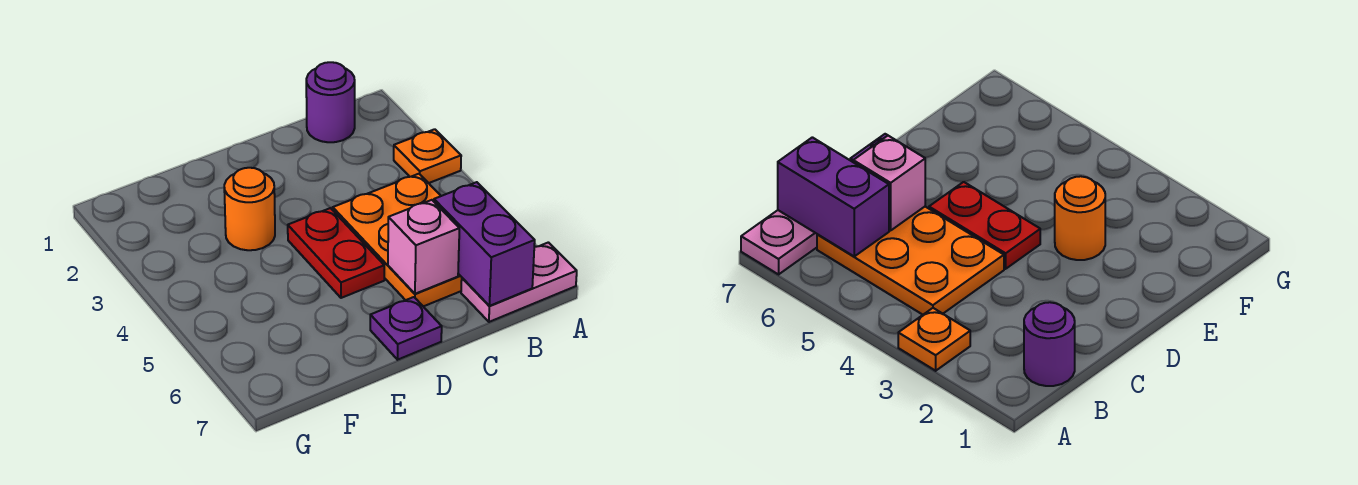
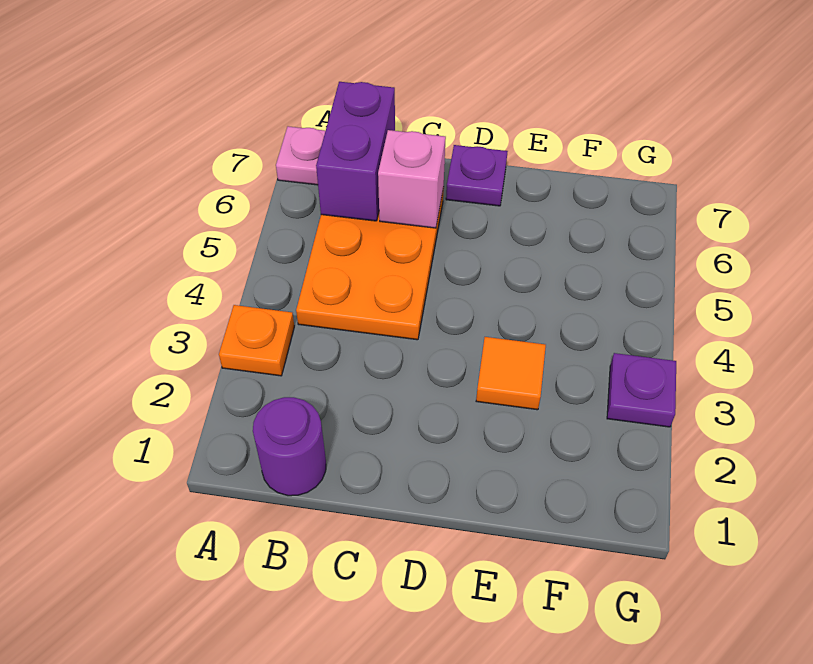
red plate D4:D5 level 1 -> none
orange round brick E3 level 1 -> orange tile E3 level 1
none -> purple plate G3 level 1

